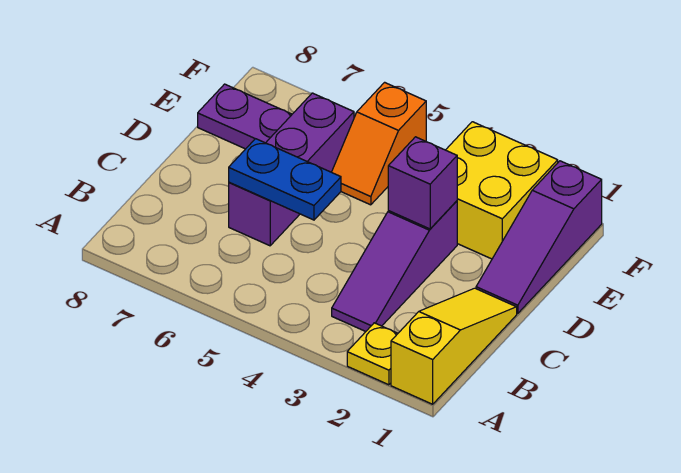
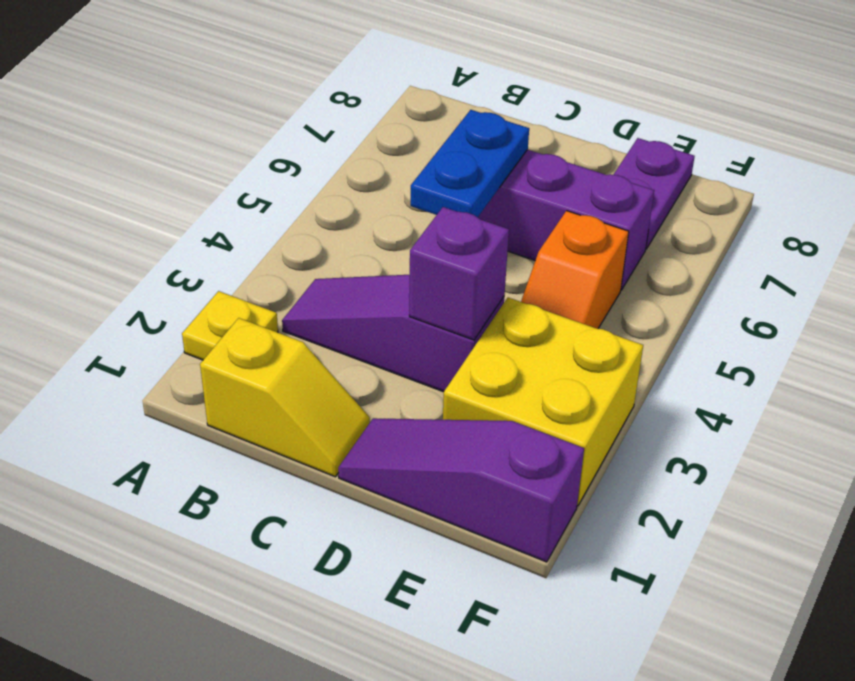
yellow slope A1:C1 level 1 top A -> yellow slope B1:C1 level 1 top B
orange slope E5:F5 level 1 top F -> orange slope E4:E5 level 1 top 5

